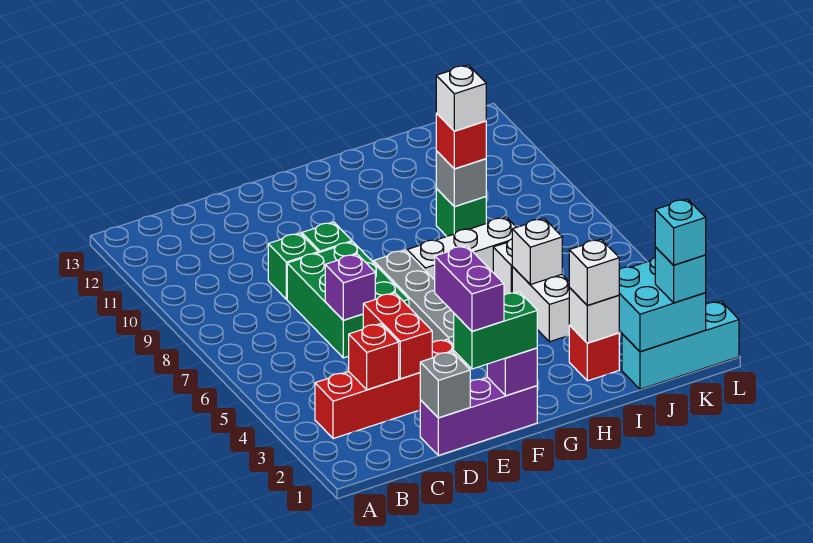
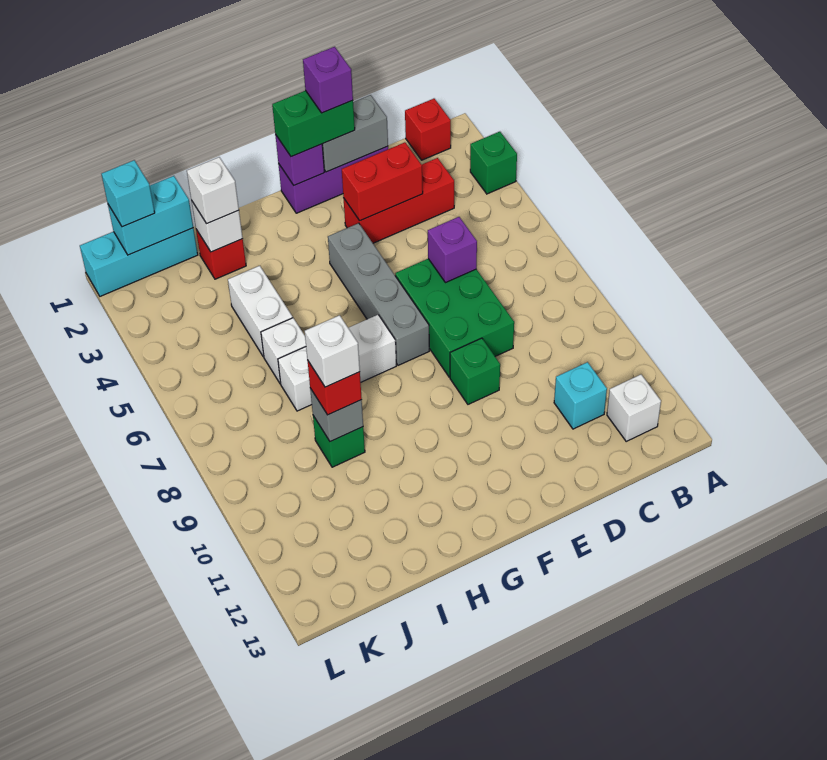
red brick B3:E3 level 1 -> red brick C3:E3 level 1
red brick C3 level 2 -> red brick B1 level 1
grey brick D1 level 2 -> grey brick D1:E1 level 2
red brick D3:D4 level 2 -> red brick D3:E3 level 2
green brick D9 level 1 -> green brick A3 level 1
purple brick E1:E2 level 4 -> purple brick E1 level 4
white brick I5 level 2 -> white brick B12 level 1
cyan brick J1:K2 level 2 -> cyan brick J1:K1 level 2
cyan brick K1 level 4 -> cyan brick C11 level 1

